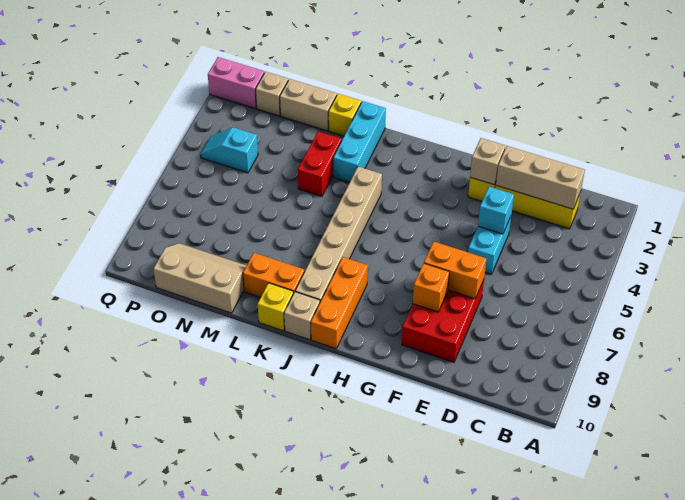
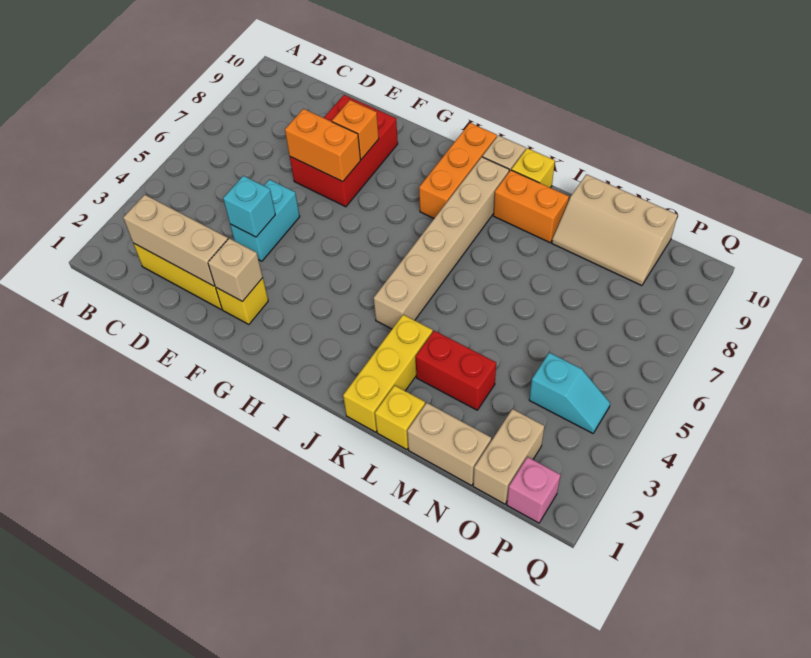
cyan brick K1:K3 level 1 -> yellow brick K1:K3 level 1
red brick L3:L4 level 1 -> red brick L3:M3 level 1
tan brick O1 level 1 -> tan brick O1:O2 level 1
pink brick P1:Q1 level 1 -> pink brick P1 level 1

